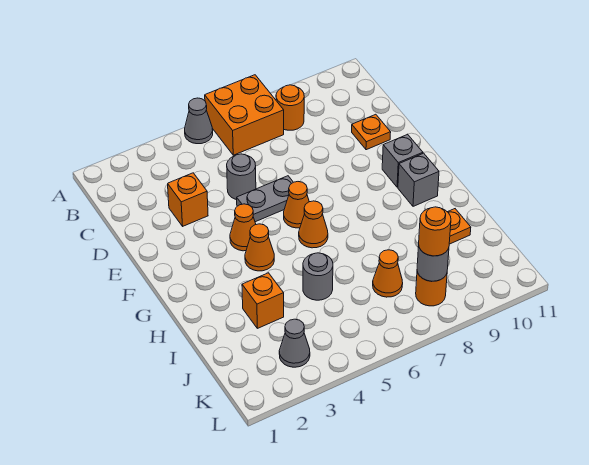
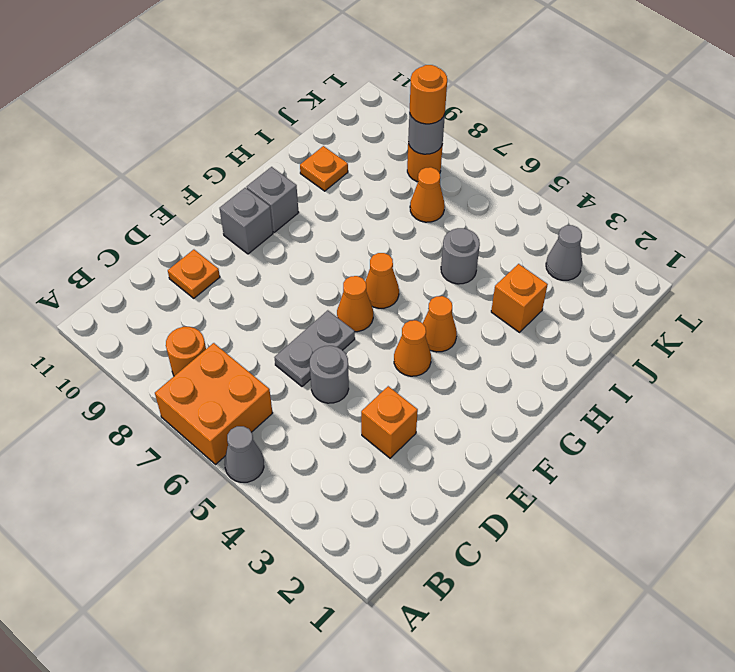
grey plate E5:E6 level 1 -> grey plate D6:E6 level 1

